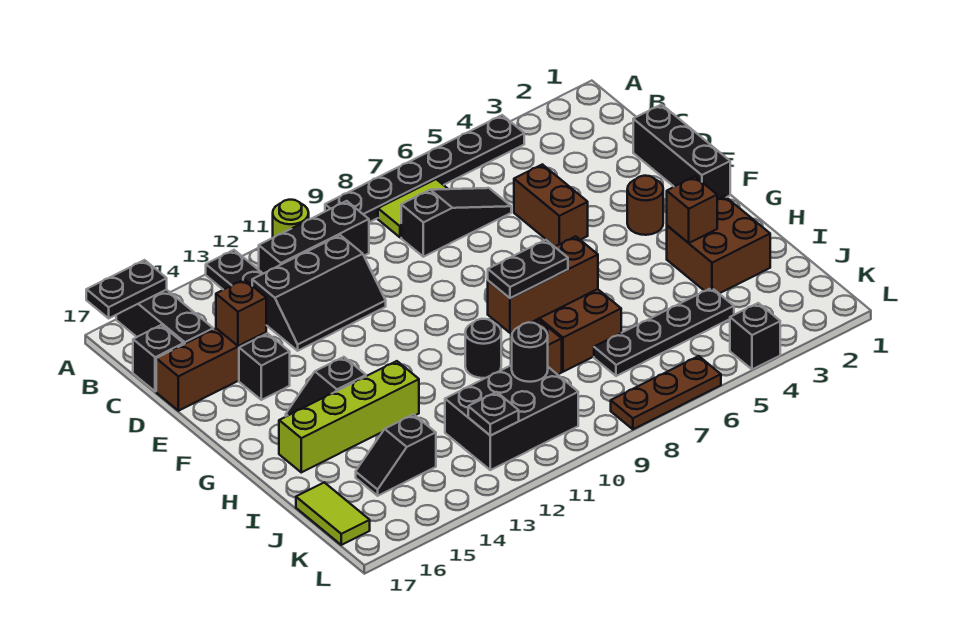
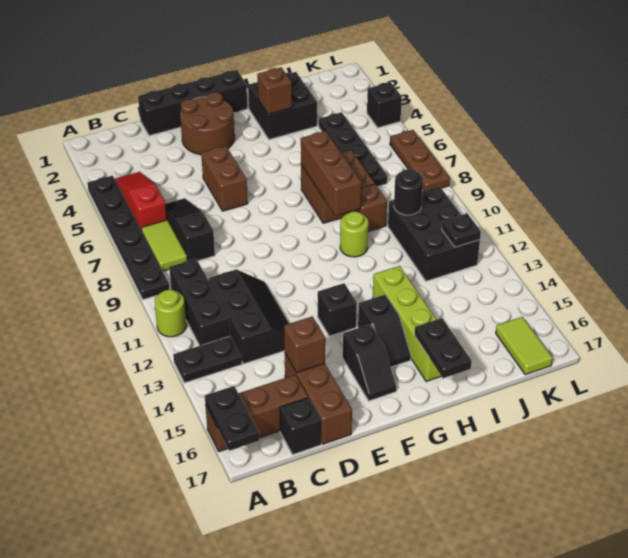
black brick A16:C16 level 1 -> brown brick A16:C16 level 1
none -> red slope B4:B6 level 1 top 6
black brick D1:F1 level 1 -> black brick D1:G1 level 1
brown brick D5:E5 level 1 -> brown brick E5:E6 level 1
black brick E15 level 1 -> black brick F13 level 1
brown round brick F3 level 1 -> brown round brick E2:F3 level 1
brown brick H2:I3 level 1 -> black brick H2:I3 level 1
black plate H8:H9 level 3 -> black plate H16:H17 level 2
black round brick H10 level 1 -> lime round brick H10 level 1
black slope J14:J15 level 1 top 14 -> black slope F15:F16 level 1 top 15
lime tile J17:K17 level 1 -> lime tile K16:K17 level 1

